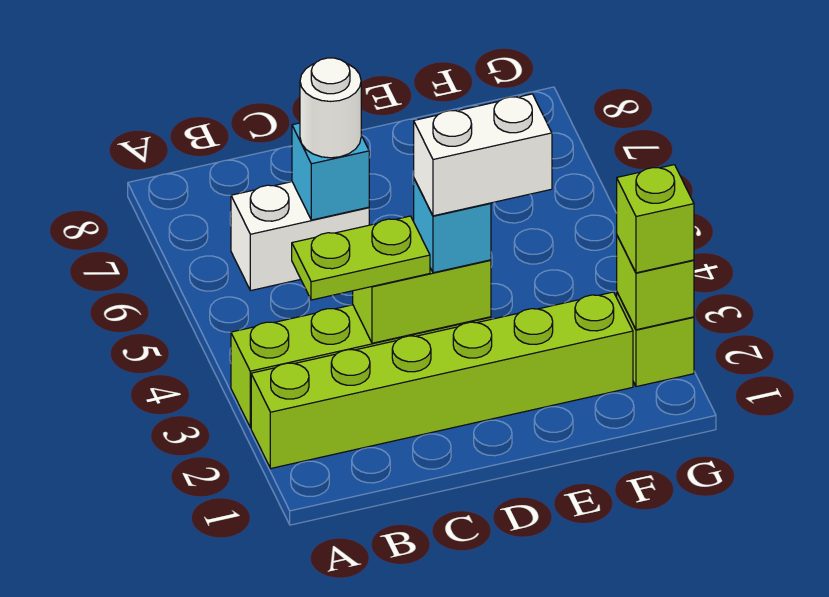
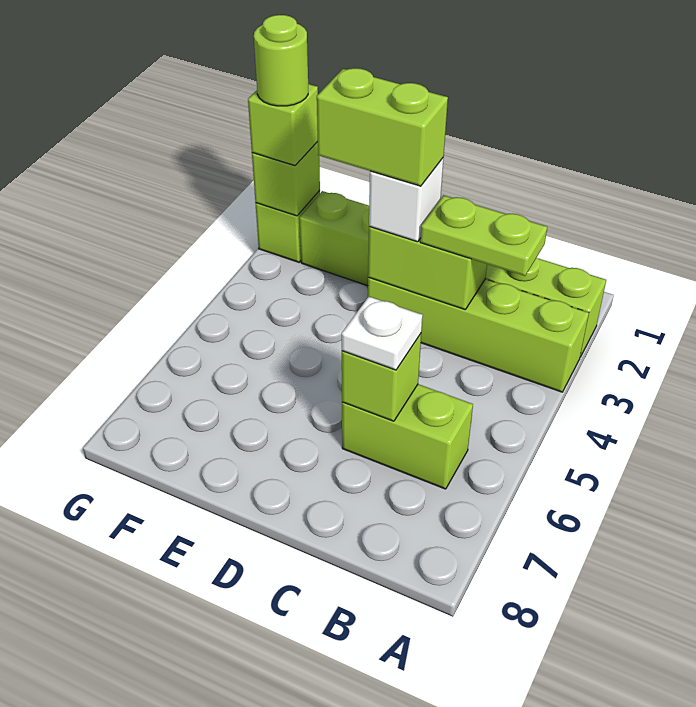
white brick B6:C6 level 1 -> lime brick B6:C6 level 1
cyan brick C6 level 2 -> lime brick C6 level 2
white round brick C6 level 3 -> white plate C6 level 3
cyan brick D3 level 3 -> white brick D3 level 3
white brick D3:E3 level 4 -> lime brick D3:E3 level 4
none -> lime round brick G2 level 4

